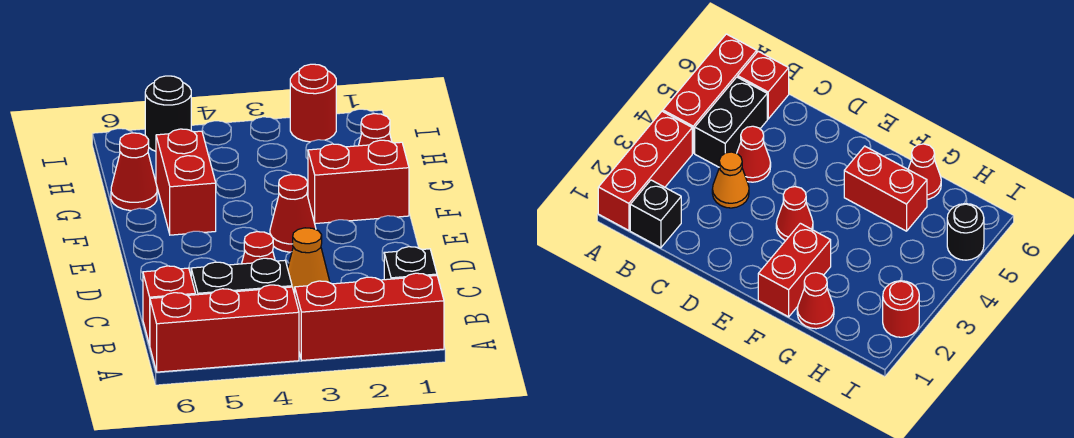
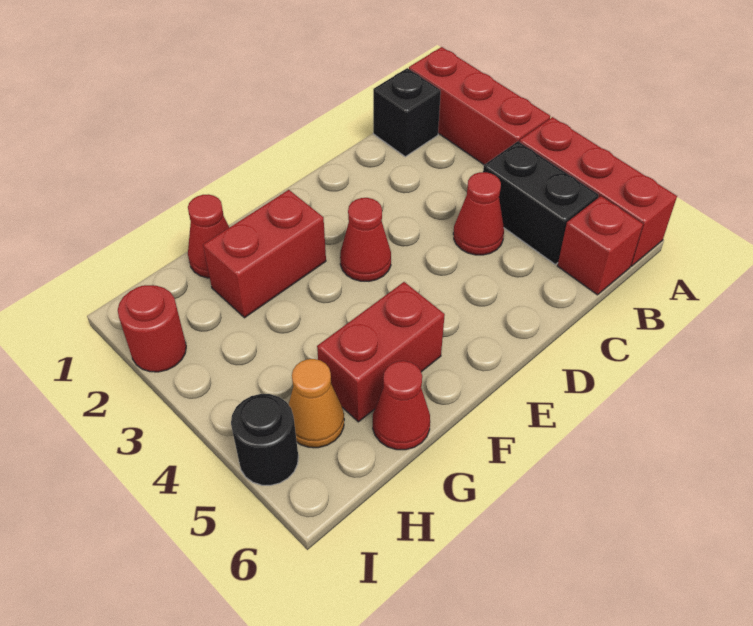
orange cone C3 level 1 -> orange cone H5 level 1
red brick F1:F2 level 1 -> red brick F2:G2 level 1

